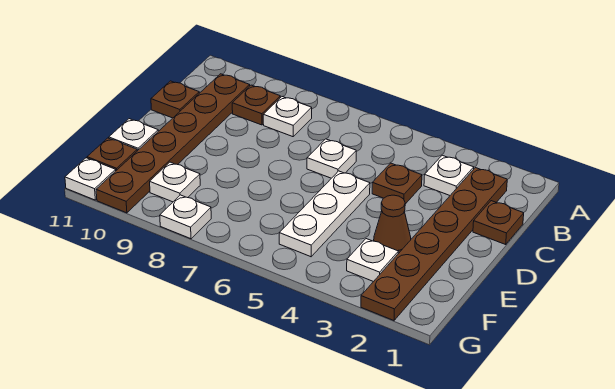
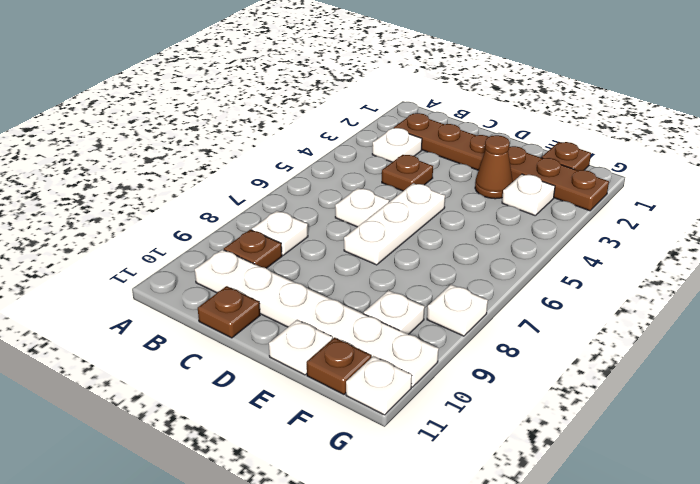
brown plate B10:G10 level 1 -> white plate B10:G10 level 1
brown plate C1 level 1 -> brown plate F1 level 1
white plate D5:F5 level 1 -> white plate D5:D7 level 1

